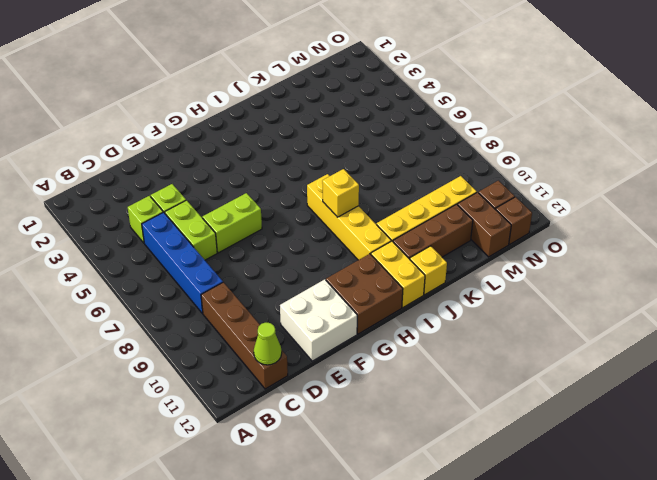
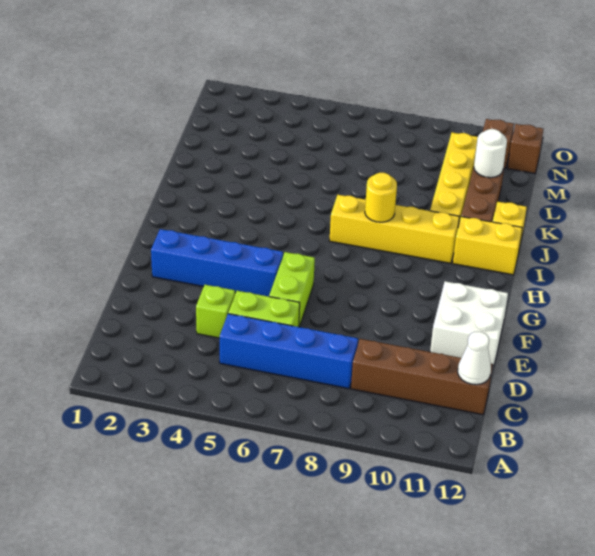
lime brick C4 level 1 -> none
lime cone C12 level 2 -> white cone C12 level 2
none -> blue brick F2:F5 level 1
brown brick G11:H12 level 1 -> none
yellow brick I8 level 2 -> yellow round brick I8 level 2
none -> white round brick L11 level 2
brown brick M11:M12 level 1 -> none

